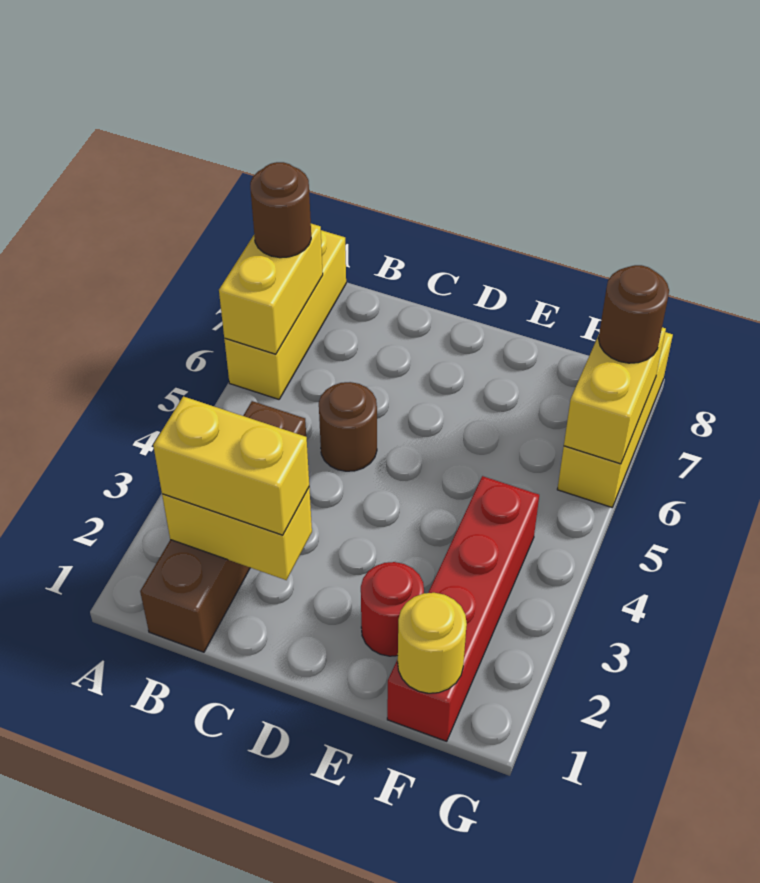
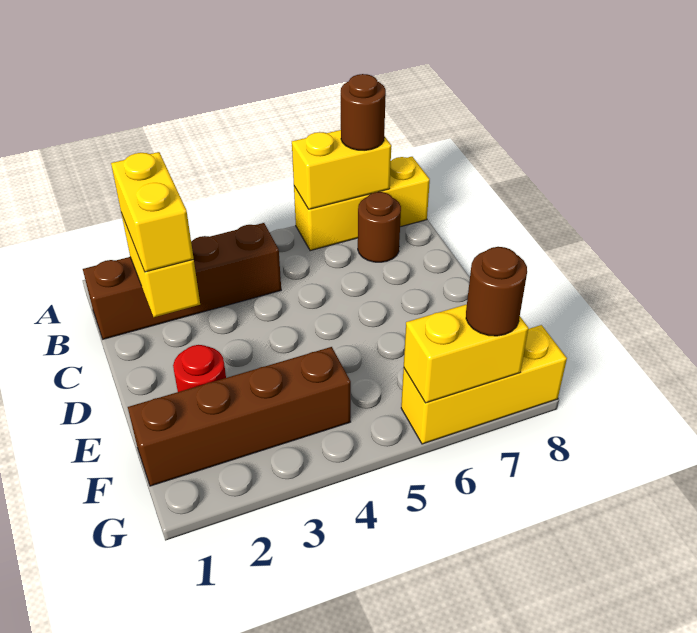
brown round brick C5 level 1 -> brown round brick B7 level 1
red brick F1:F4 level 1 -> brown brick F1:F4 level 1
yellow round brick F1 level 2 -> none

